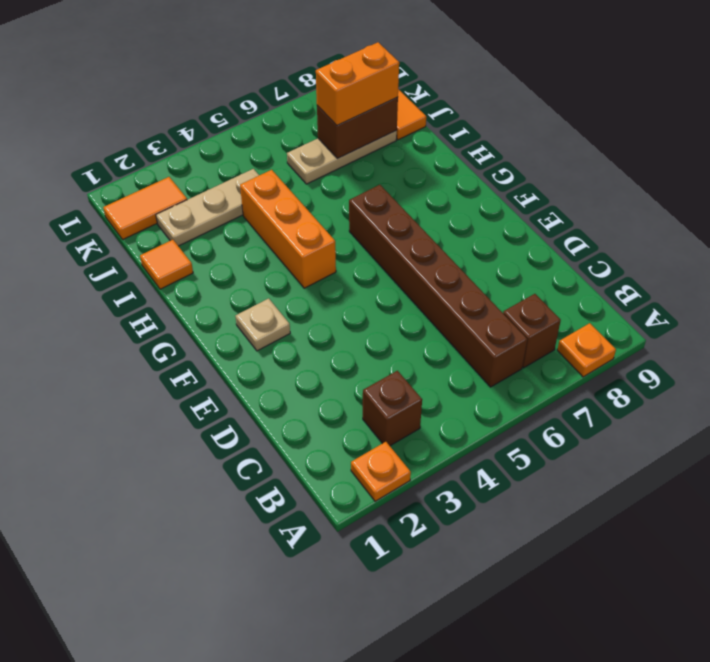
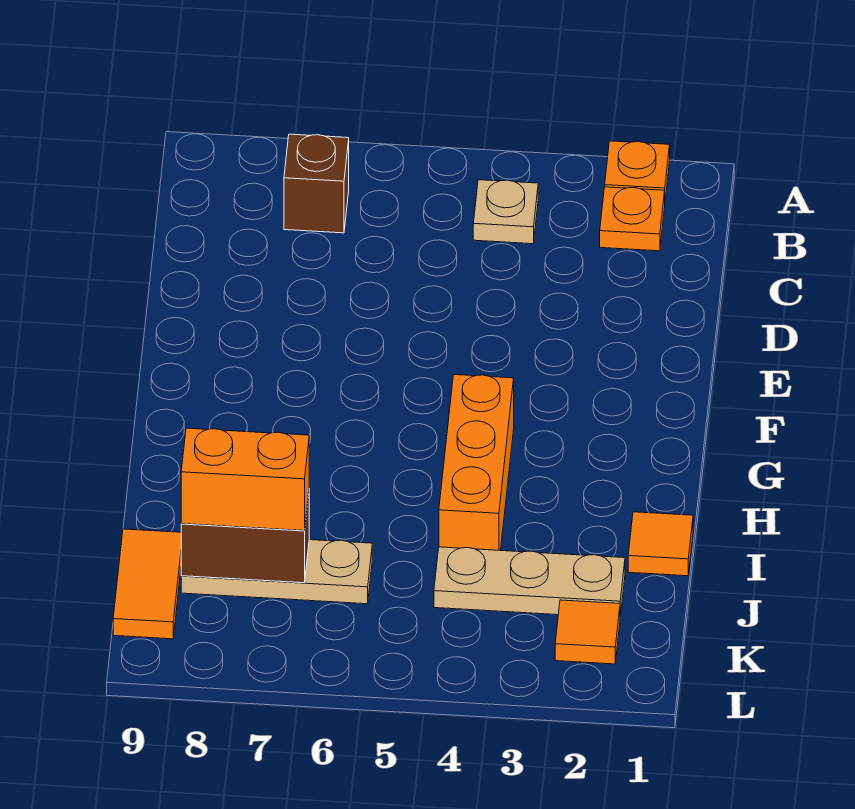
orange plate A8 level 1 -> orange plate B2 level 1
brown brick B3 level 1 -> none
brown brick B6:G6 level 1 -> none
tan plate F2 level 1 -> tan plate B4 level 1
orange tile K1:K2 level 1 -> orange tile K2 level 1

